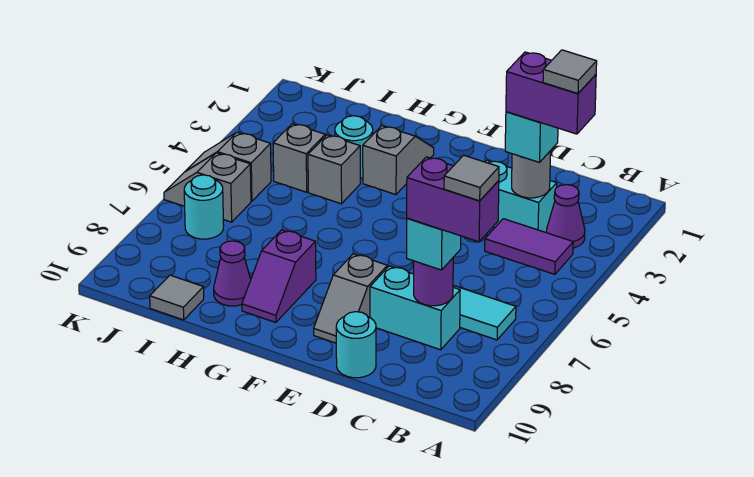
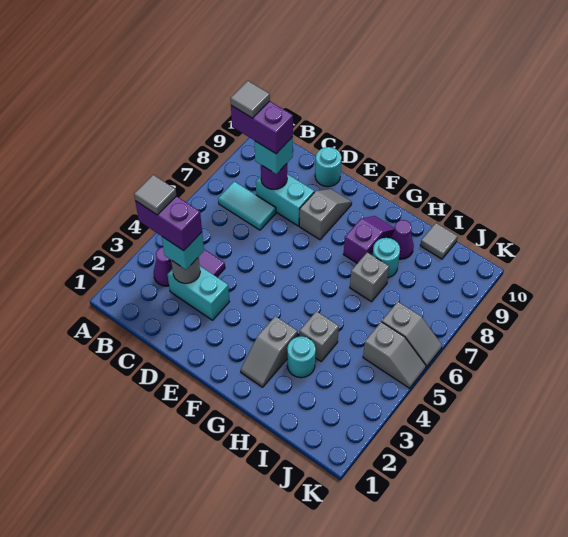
grey brick I4 level 1 -> grey brick H7 level 1
cyan round brick J7 level 1 -> cyan round brick H8 level 1

